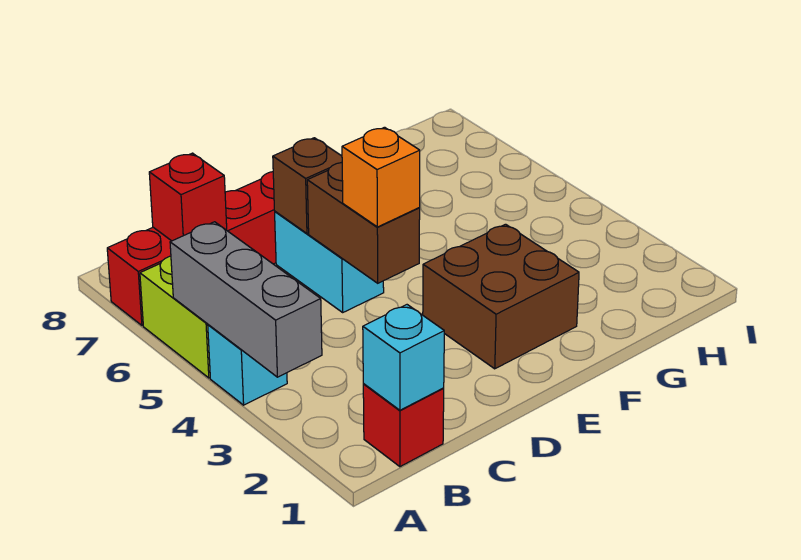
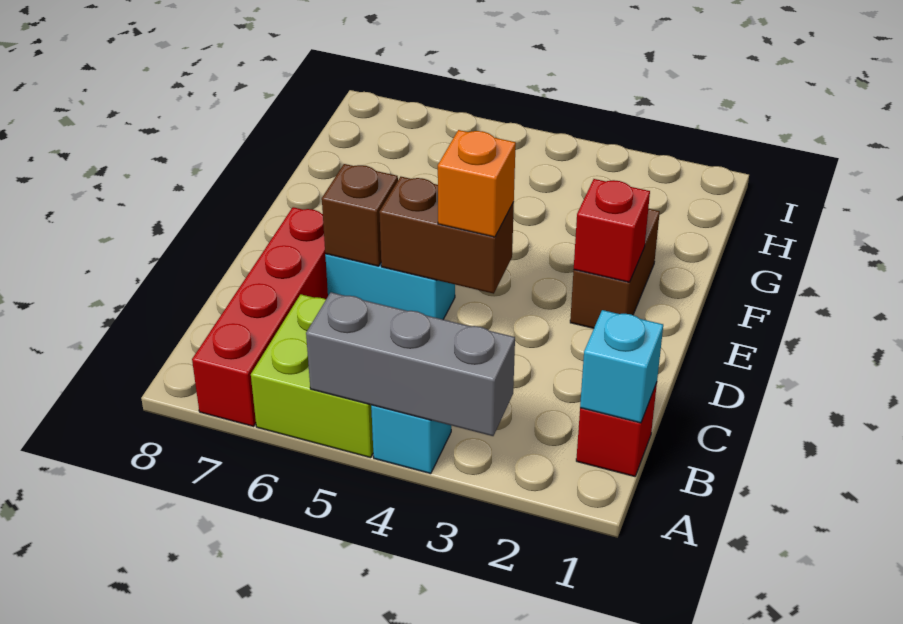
red brick B7 level 2 -> red brick E2 level 2
brown brick E2:F3 level 1 -> brown brick E2:F2 level 1

